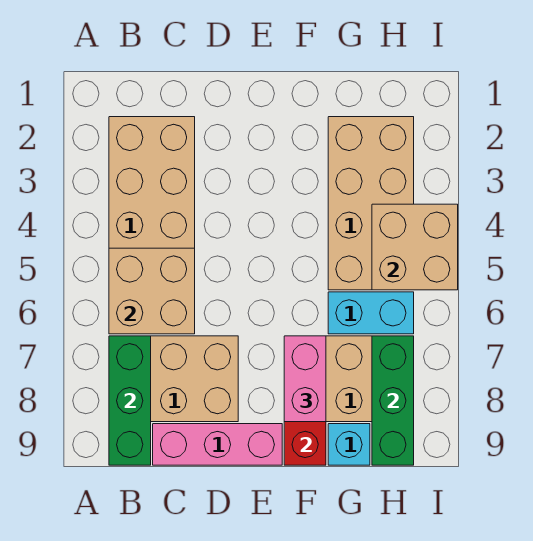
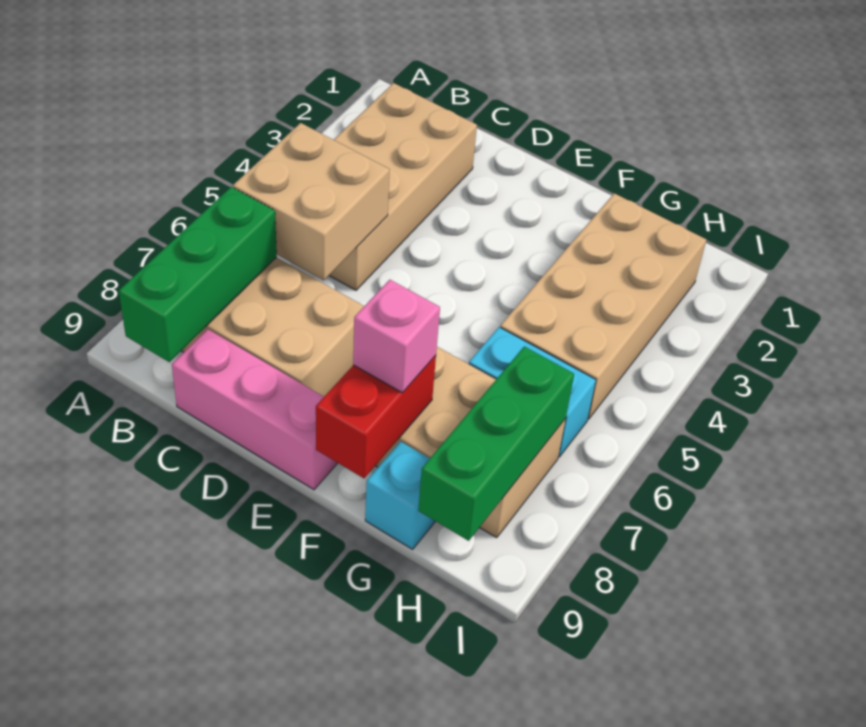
pink brick F7:F8 level 3 -> pink brick F8 level 3
tan brick H4:I5 level 2 -> none

